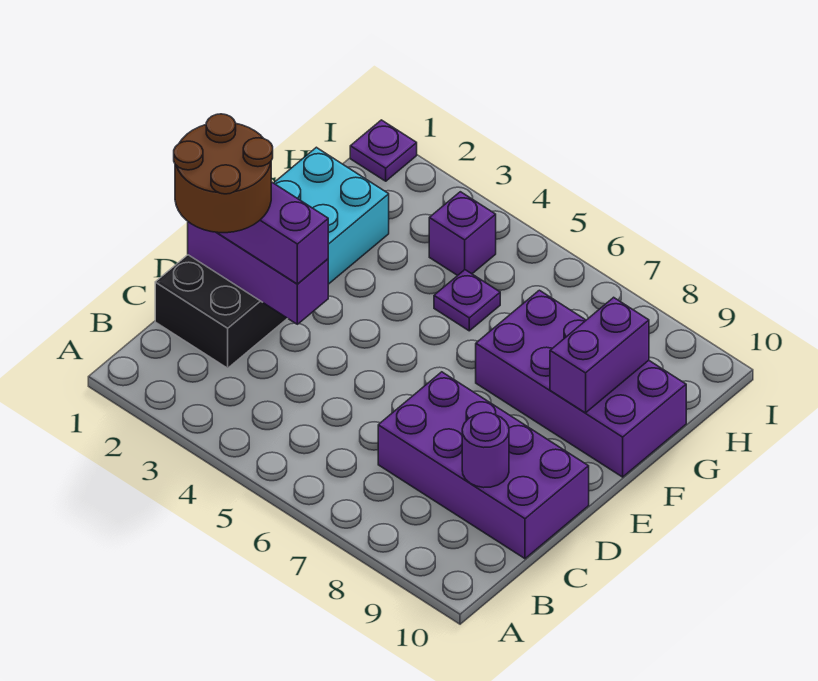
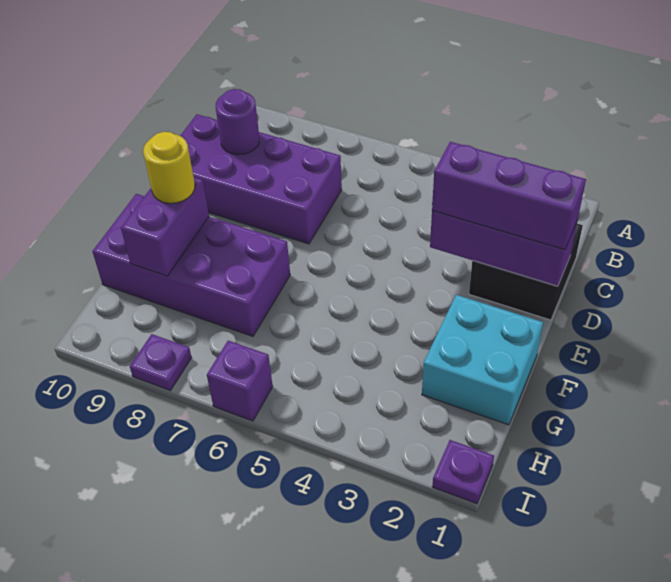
brown round brick C1:D2 level 4 -> none
none -> yellow round brick F9 level 3
purple plate G5 level 1 -> purple plate I8 level 1
purple brick H4 level 1 -> purple brick I6 level 1

